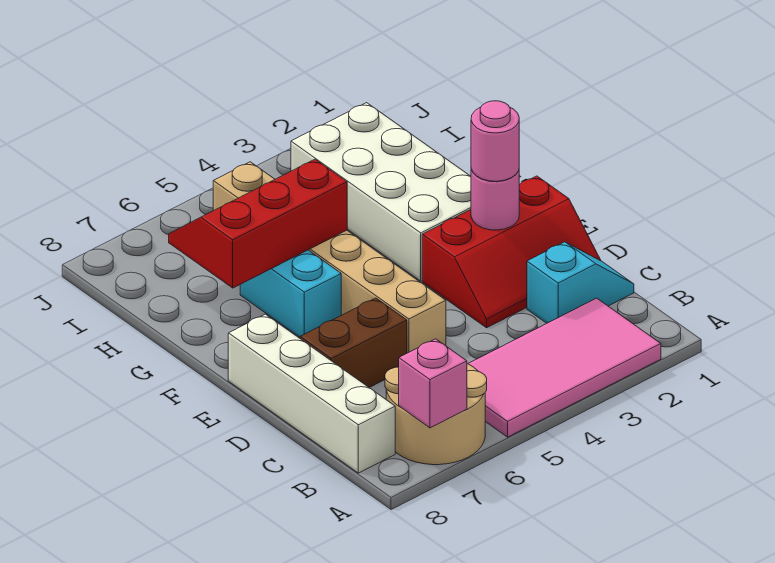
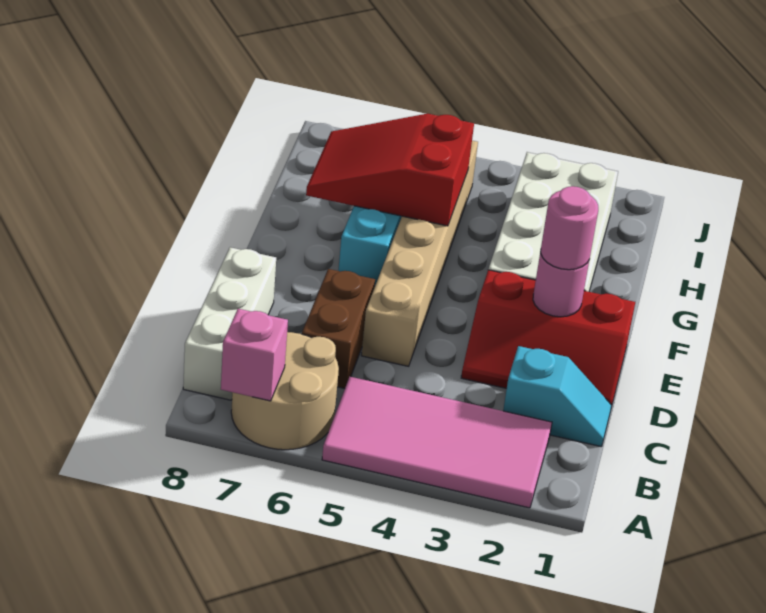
white brick B8:E8 level 1 -> white brick B8:D8 level 1
brown brick D6:D7 level 1 -> brown brick C6:D6 level 1
red slope G5:H7 level 2 top G -> red slope G5:H7 level 2 top 5

